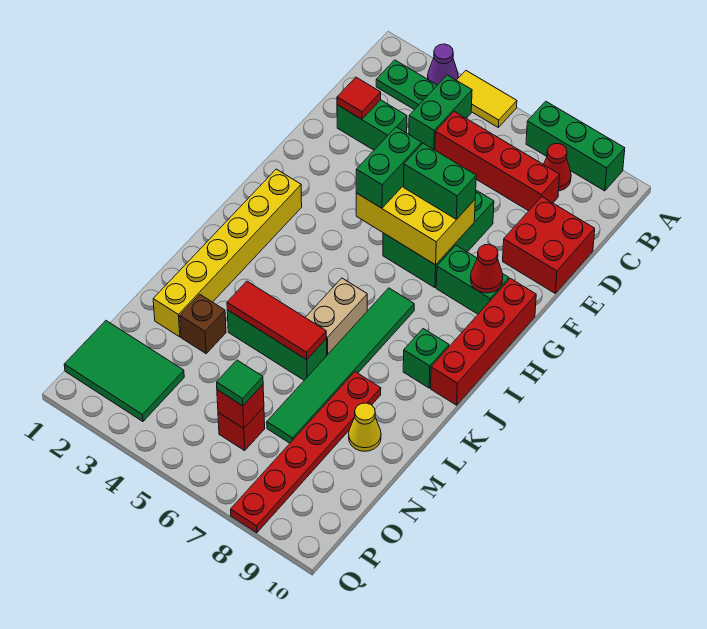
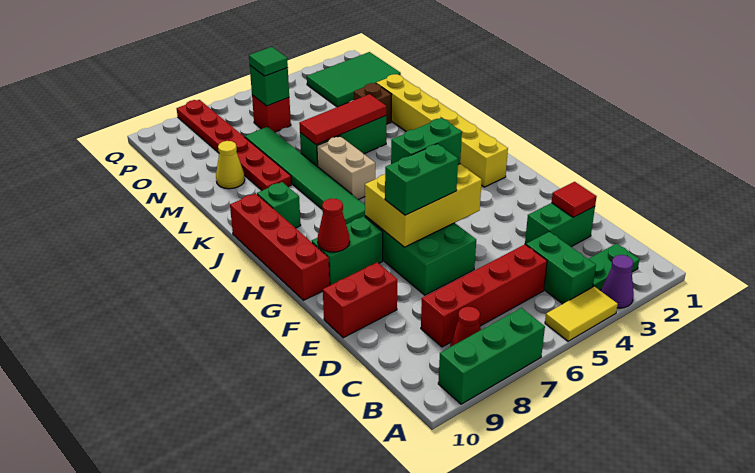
red brick D9:E10 level 1 -> red brick E9:E10 level 1
green brick F5:G5 level 3 -> green brick G5:G6 level 3
red brick O6 level 2 -> green brick O6 level 2

